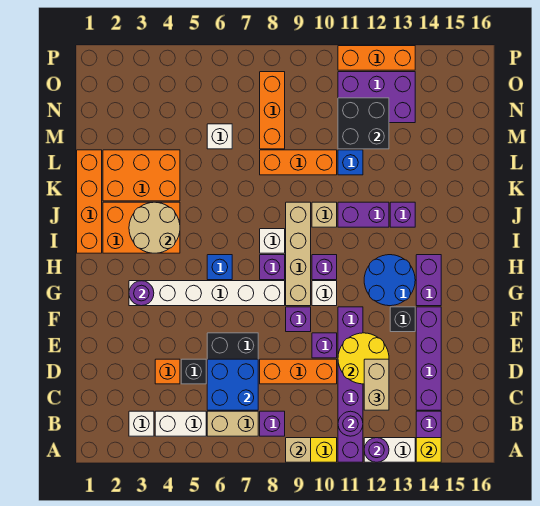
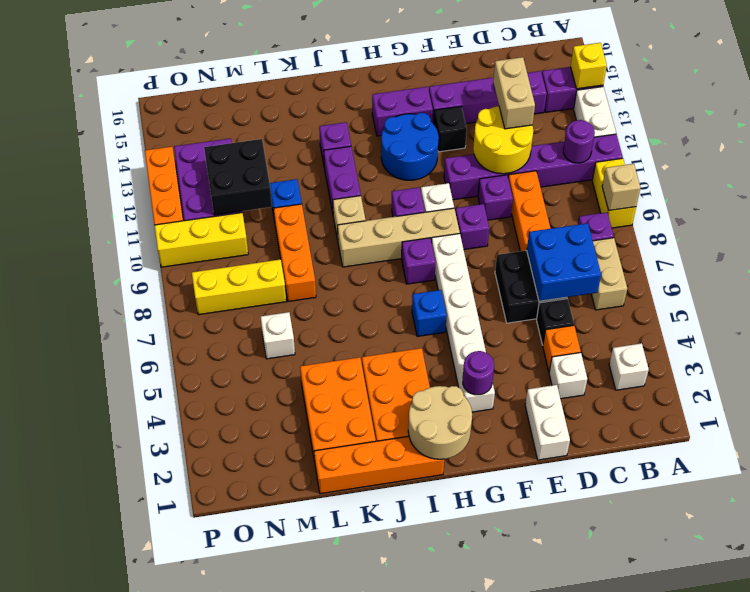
purple round brick A12 level 2 -> none
white brick B4:B5 level 1 -> white brick E1:E2 level 1
tan brick C12:D12 level 3 -> tan brick D12:D13 level 3
tan round brick I3:J4 level 2 -> tan round brick H1:I2 level 2
white brick I8 level 1 -> white brick D3 level 1
orange brick M8:O8 level 1 -> yellow brick M8:O8 level 1
none -> yellow brick N10:P10 level 1

